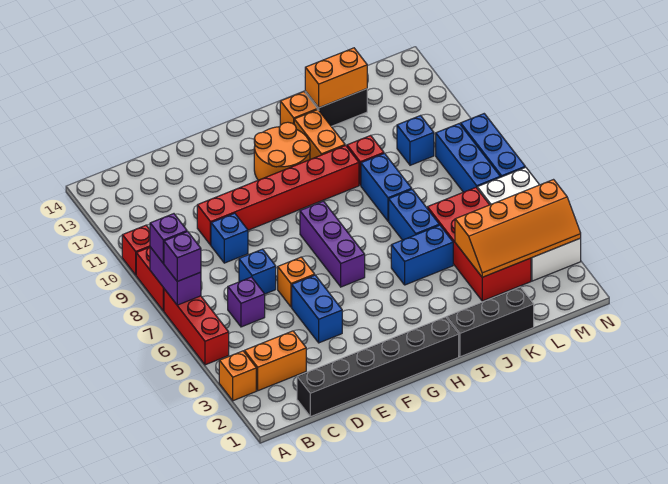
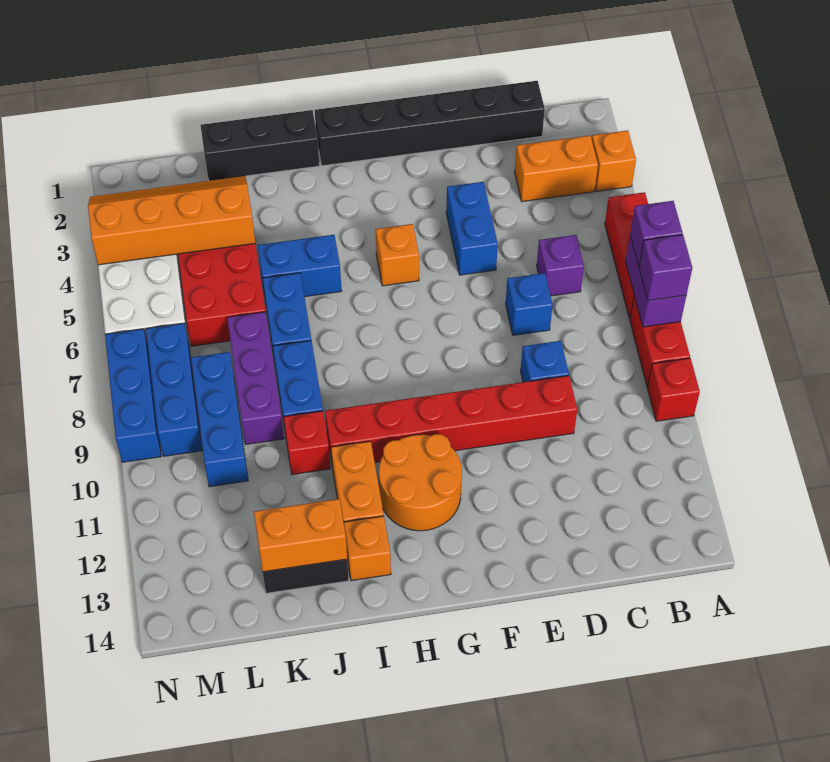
orange brick E6 level 1 -> orange brick G5 level 1
purple brick G6:G8 level 1 -> purple brick K7:K9 level 1
blue brick L10 level 1 -> blue brick L8:L10 level 1

